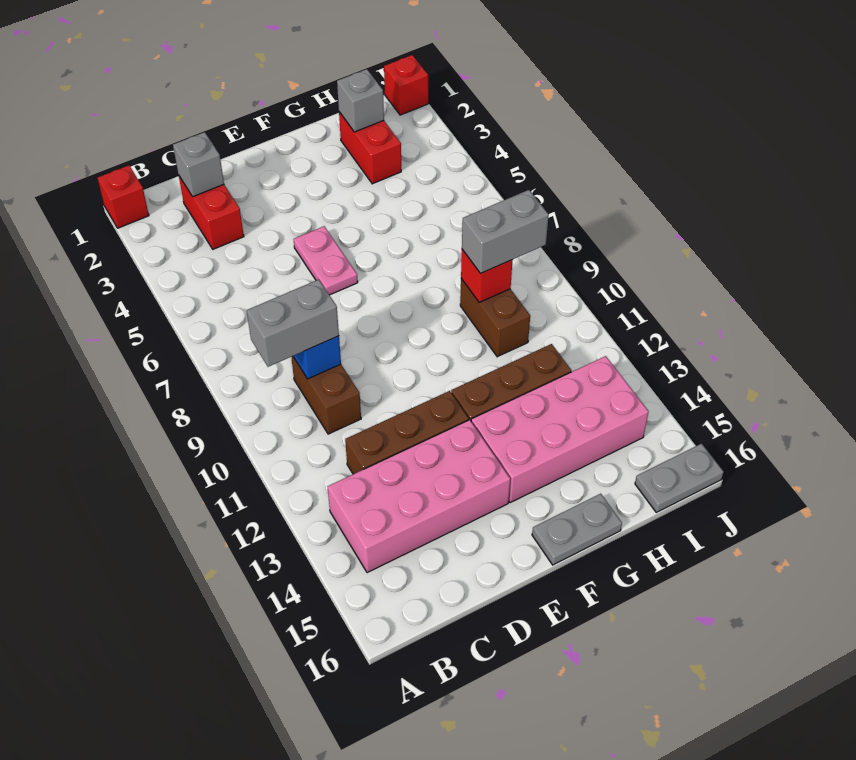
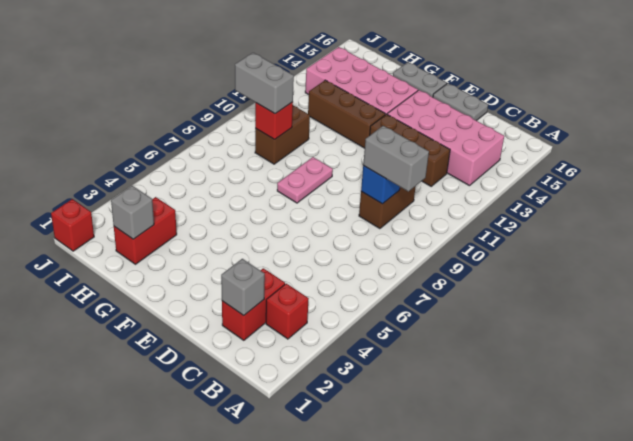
red brick A1 level 1 -> red brick B3 level 1
pink plate E5:E6 level 1 -> pink plate F8:F9 level 1
grey plate I16:J16 level 1 -> grey plate D16:E16 level 1

